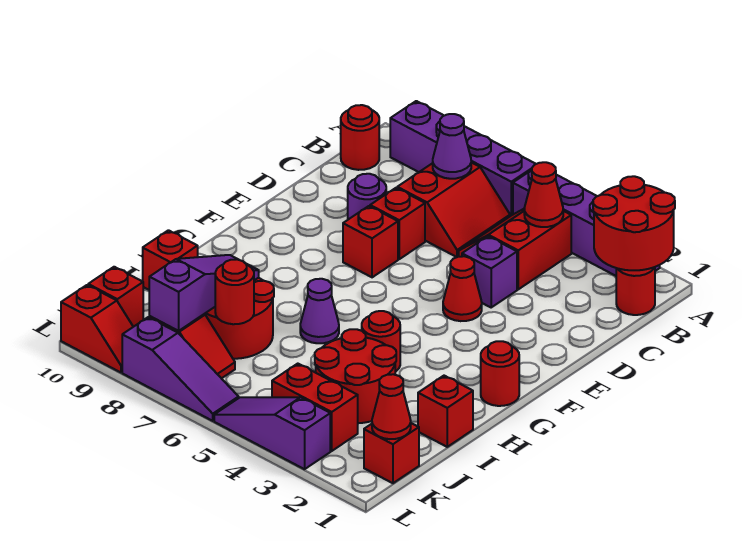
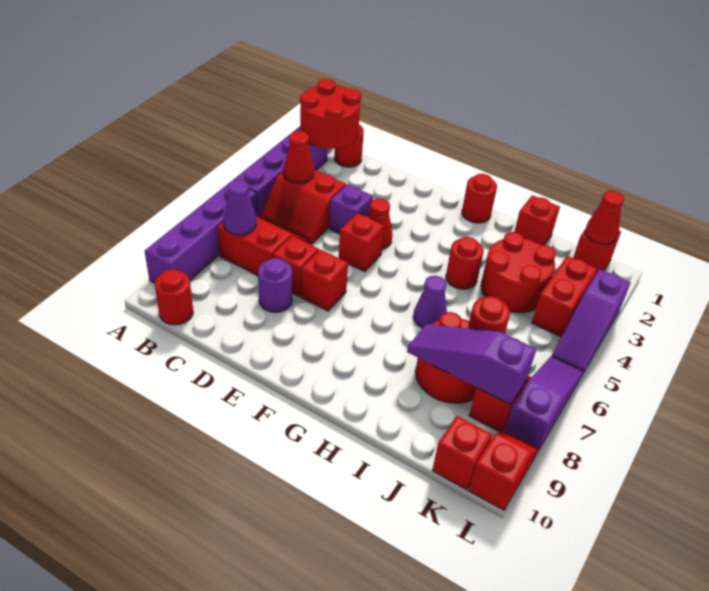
red brick I10 level 1 -> red brick E5 level 1

